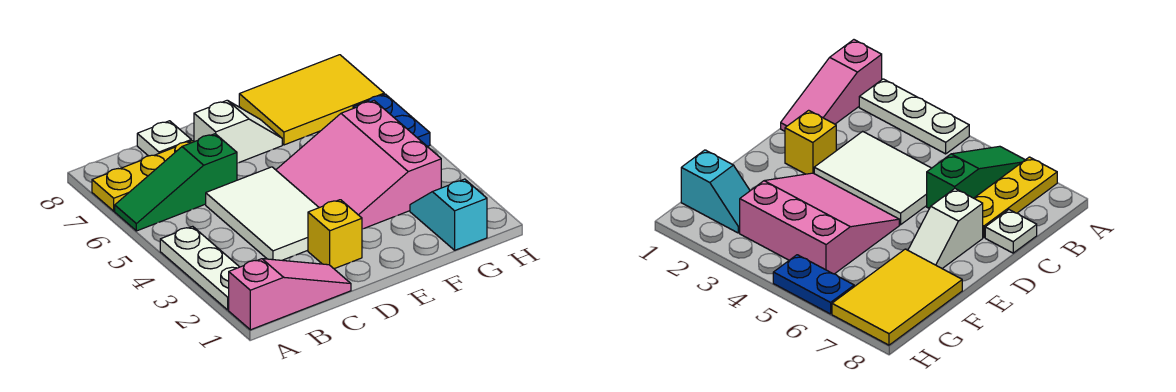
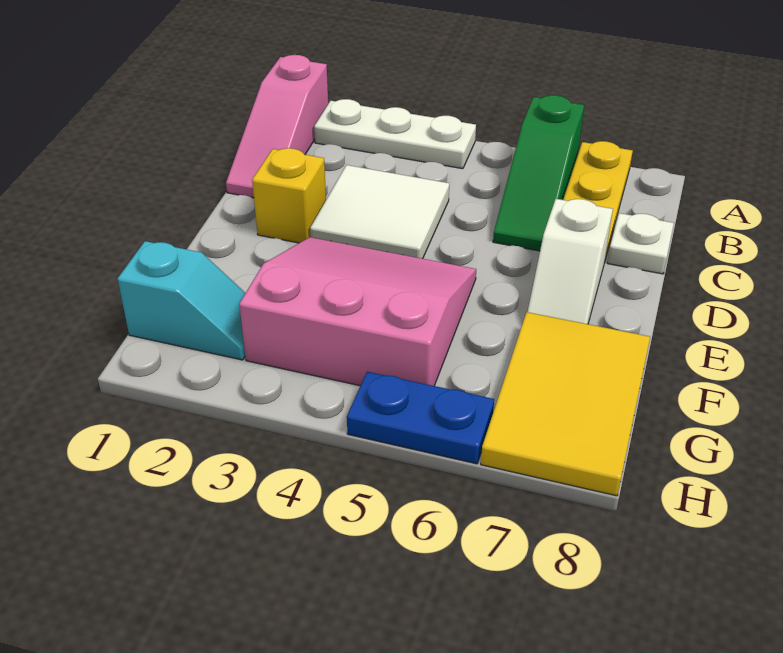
green slope A6:C6 level 1 top C -> green slope A6:C6 level 1 top A
white tile C3:D5 level 1 -> white tile C3:D4 level 1

